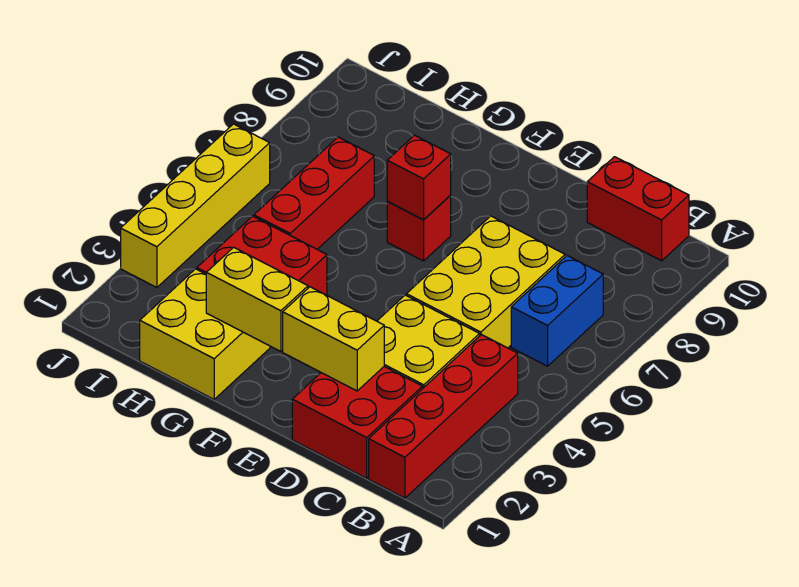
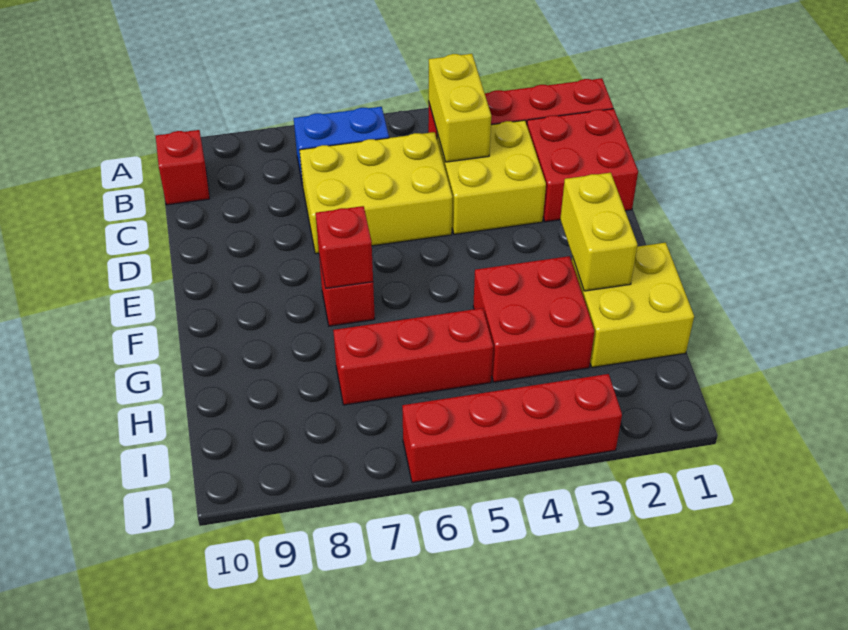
red brick B10:C10 level 1 -> red brick B10 level 1
yellow brick D2:E2 level 2 -> yellow brick B4:C4 level 2
yellow brick J3:J6 level 1 -> red brick J3:J6 level 1

